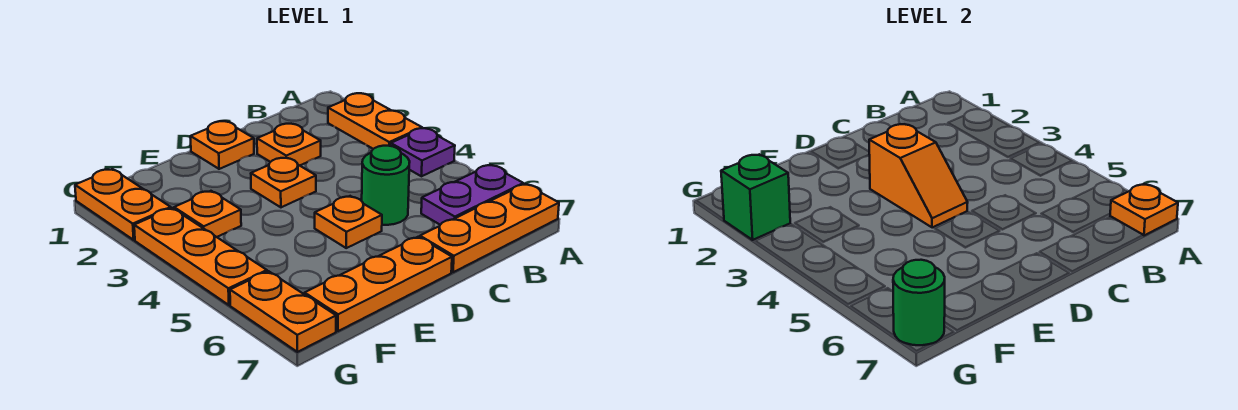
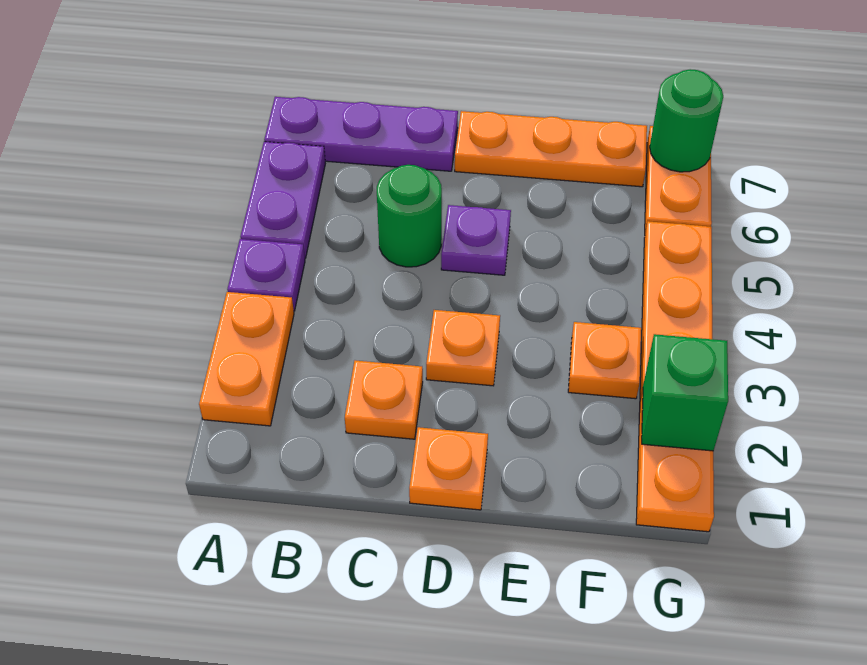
purple plate A6:B6 level 1 -> purple plate A5:A6 level 1
orange plate A7:C7 level 1 -> purple plate A7:C7 level 1
orange plate A7 level 2 -> none
orange slope D3:D4 level 2 top 3 -> none
orange plate D5 level 1 -> purple plate D5 level 1

